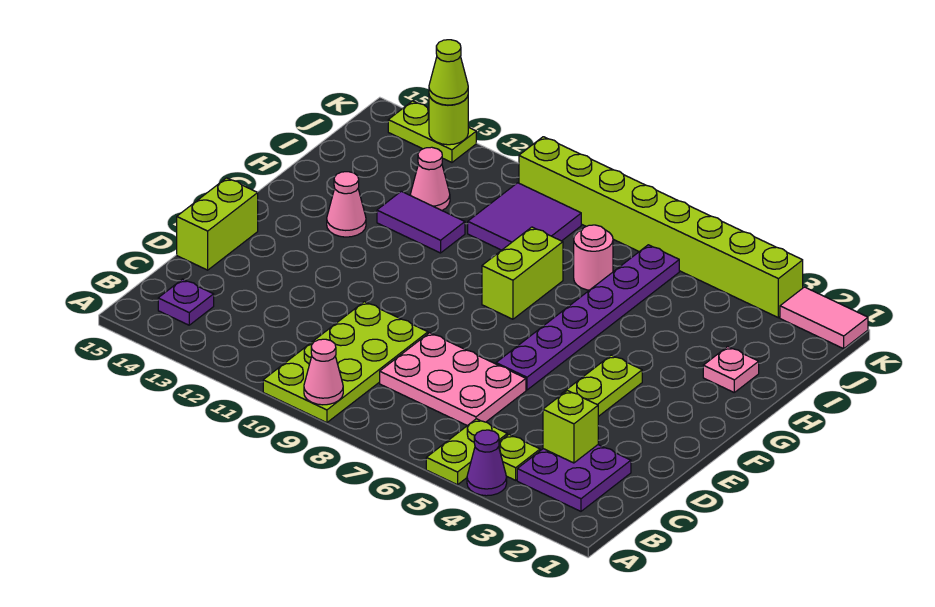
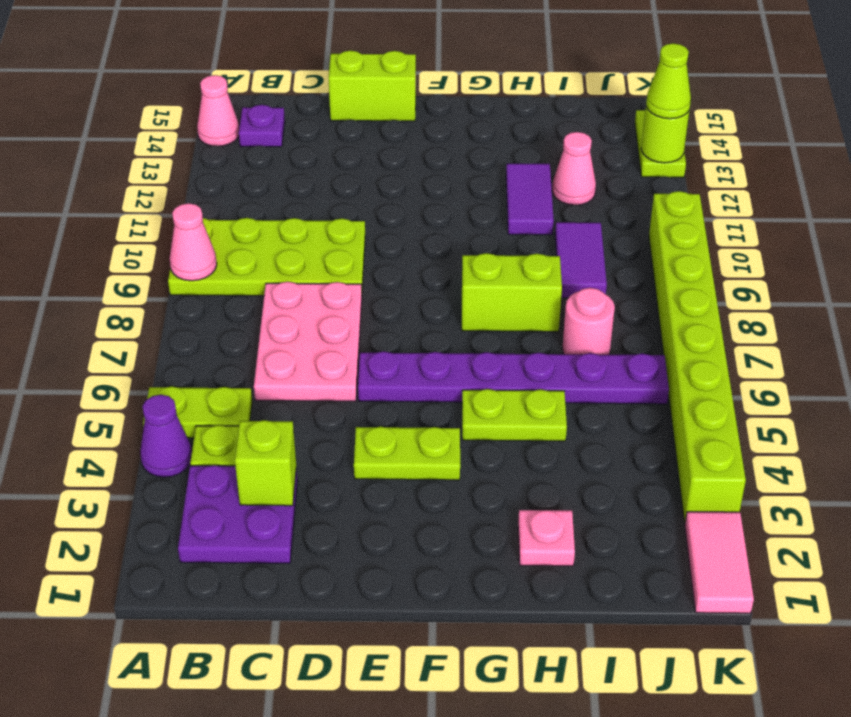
none -> lime plate G5:H5 level 1
pink cone G13 level 1 -> pink cone A14 level 1
purple tile I9:J10 level 1 -> purple tile I9:I10 level 1

